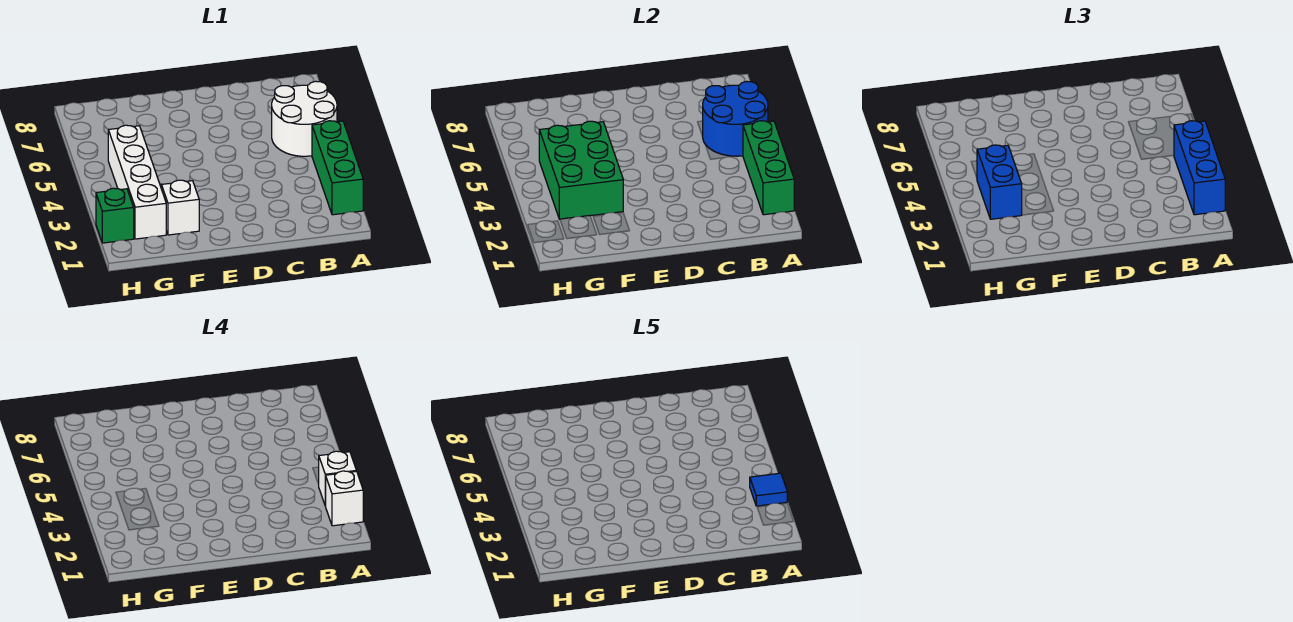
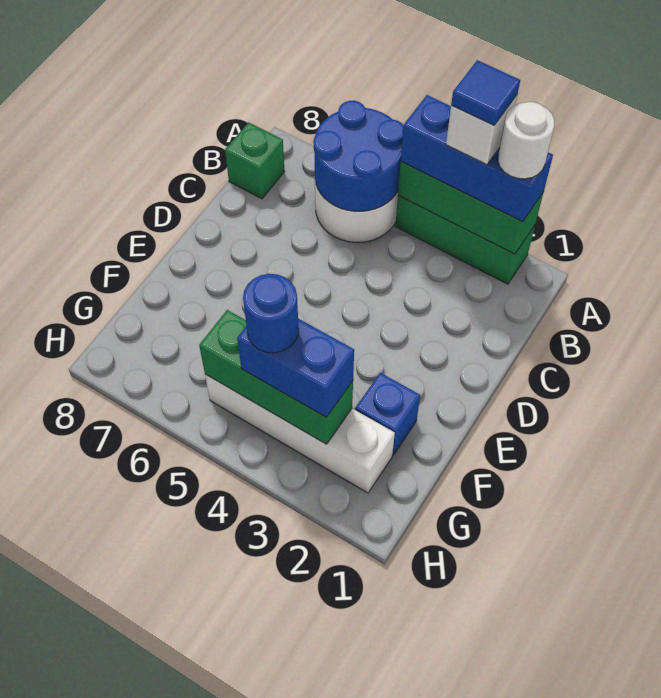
white brick A2 level 4 -> white round brick A2 level 4
white brick F2 level 1 -> blue brick F2 level 1
green brick F3:G5 level 2 -> green brick G3:G5 level 2
none -> blue round brick G4 level 4
green brick H2 level 1 -> green brick B8 level 1

